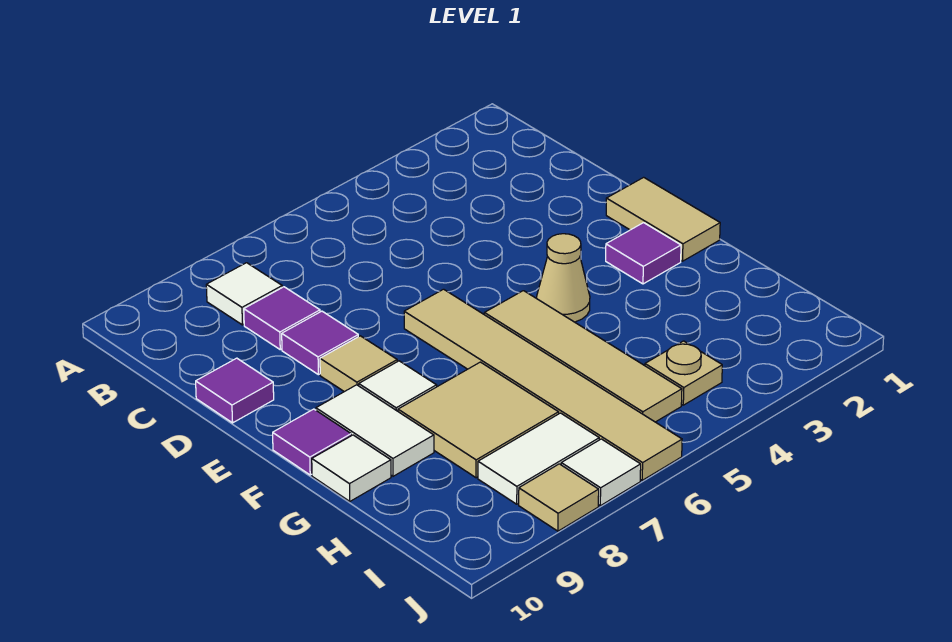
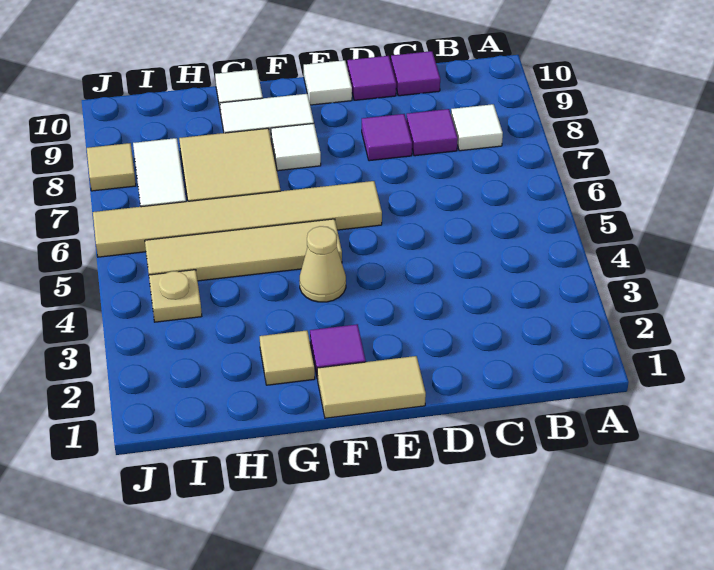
tan tile E8 level 1 -> tan tile G2 level 1
purple tile F10 level 1 -> purple tile C10 level 1
white tile J7 level 1 -> white tile E10 level 1

